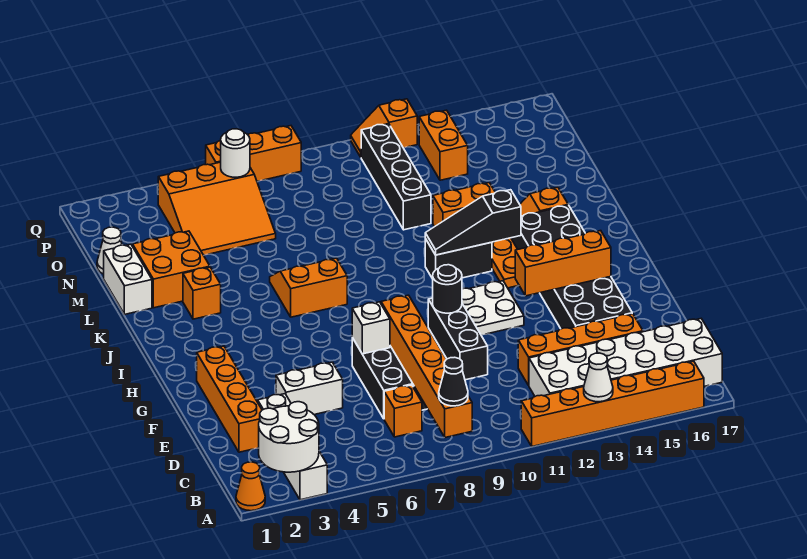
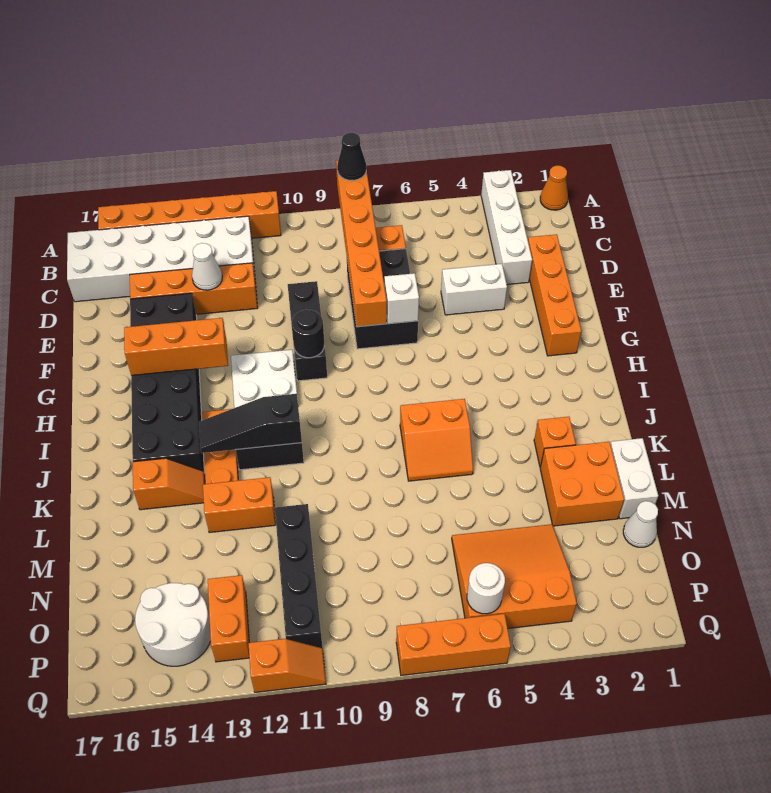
white round brick A2:B3 level 2 -> white round brick O14:P15 level 1
white cone A13 level 2 -> white cone D13 level 2
black slope J11:J13 level 2 top 13 -> black slope J11:J13 level 2 top 11

